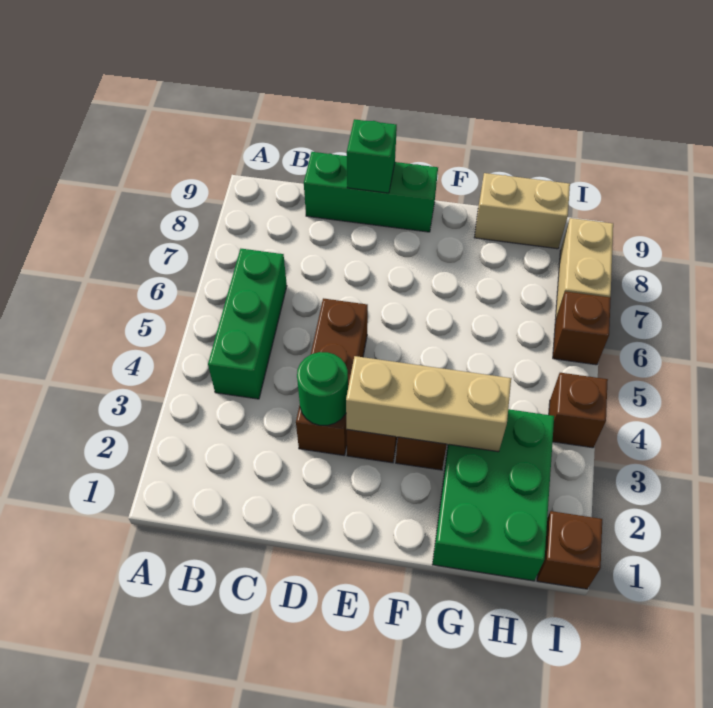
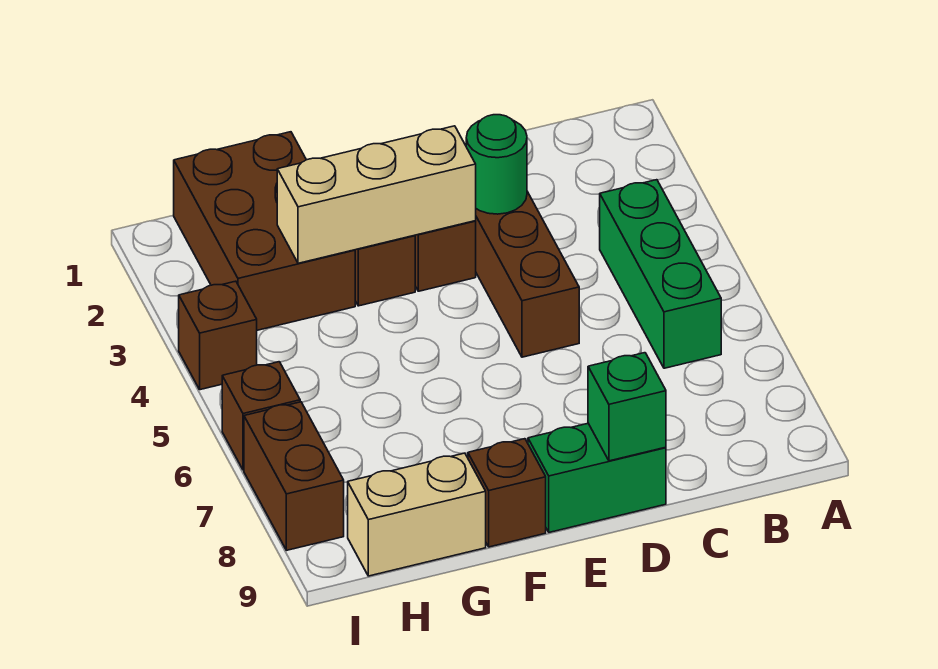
green brick C9:E9 level 1 -> green brick D9:E9 level 1
green brick G1:H3 level 1 -> brown brick G1:H3 level 1
brown brick I1 level 1 -> brown brick F9 level 1
tan brick I7:I8 level 1 -> brown brick I7:I8 level 1

